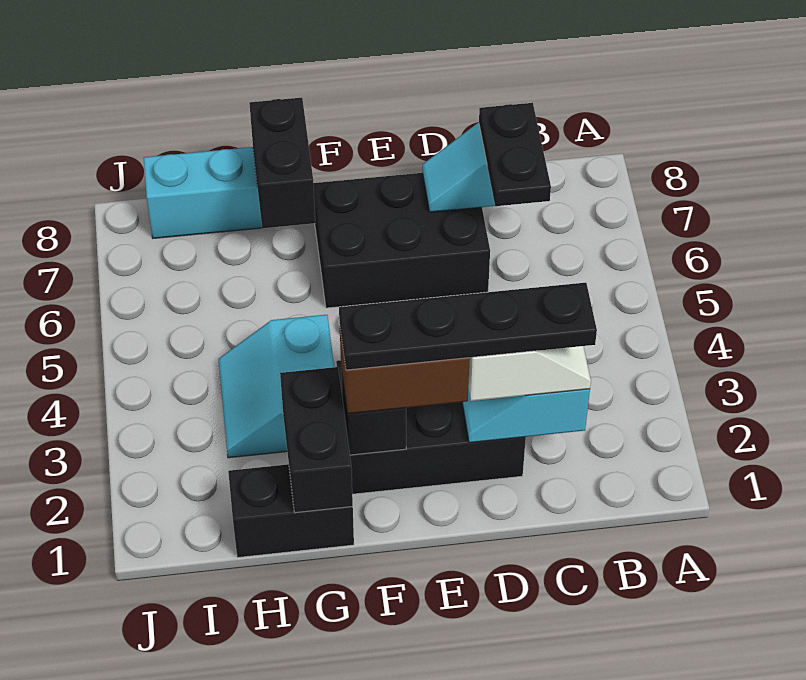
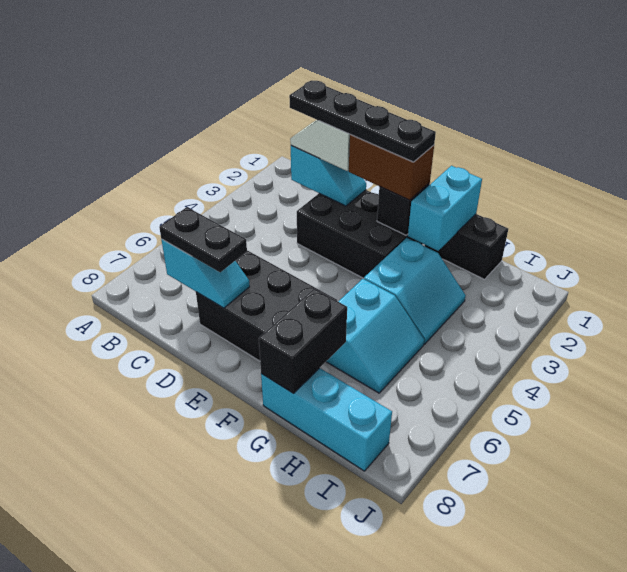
black plate C6:C7 level 3 -> black plate C7:D7 level 3
black brick G1:G2 level 2 -> cyan brick G1:G2 level 2
none -> cyan slope G5:H6 level 1 top G

